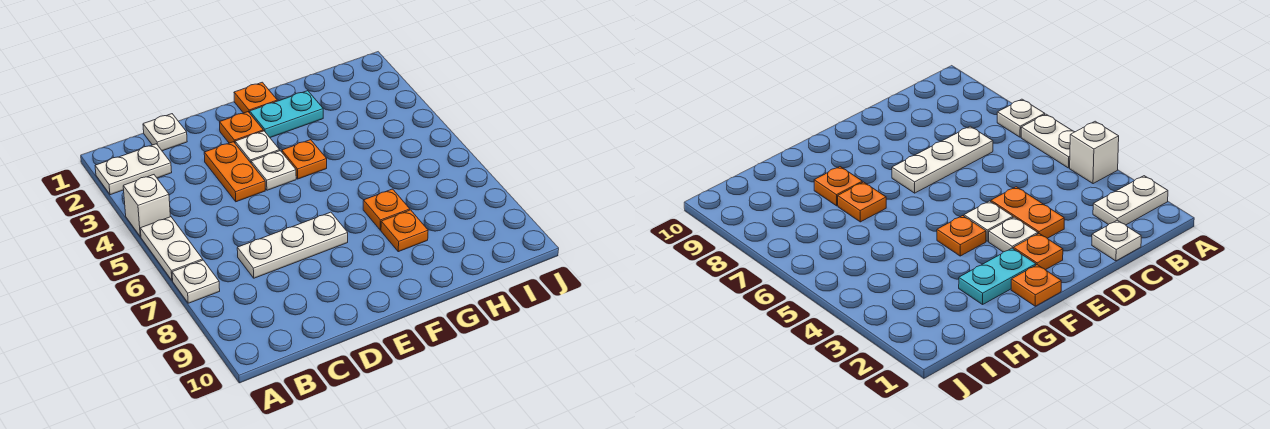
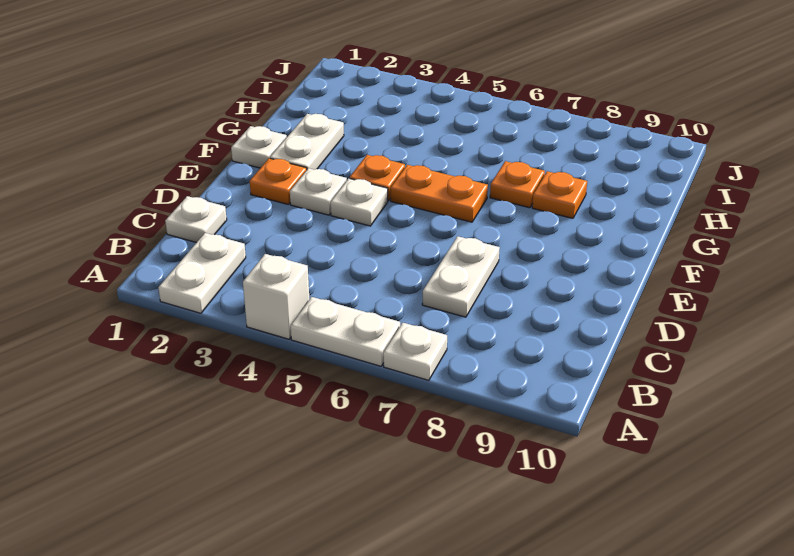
white plate C7:E7 level 1 -> white plate C7:D7 level 1
orange plate D3:D4 level 1 -> orange plate F5:F6 level 1
orange plate F1 level 1 -> white plate F1 level 1
cyan plate F2:G2 level 1 -> white plate F2:G2 level 1

